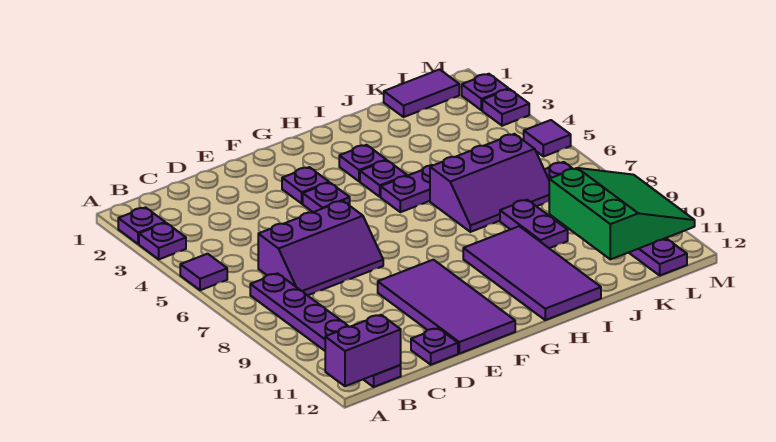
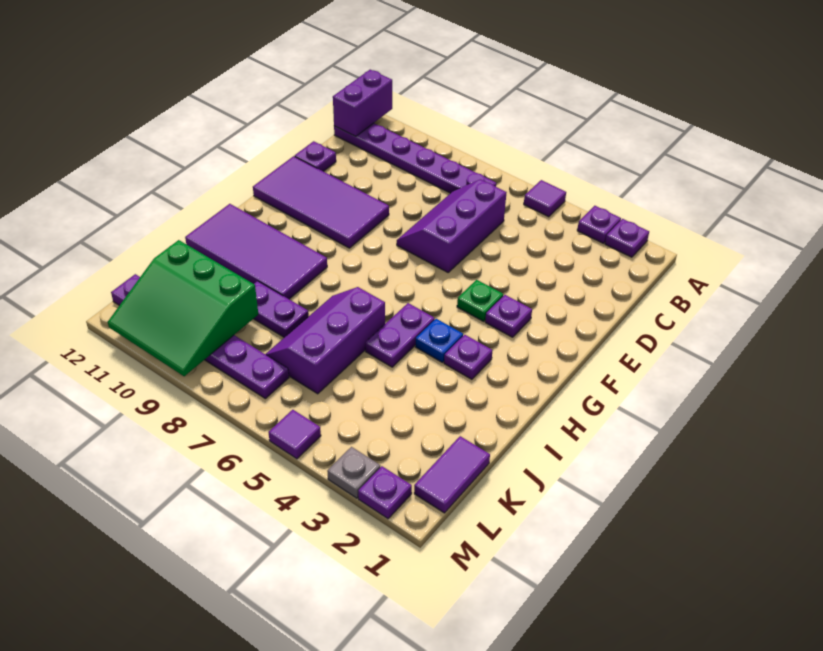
purple plate F4 level 1 -> green plate F4 level 1
purple plate H4 level 1 -> blue plate H4 level 1
purple plate M3 level 1 -> grey plate M3 level 1

